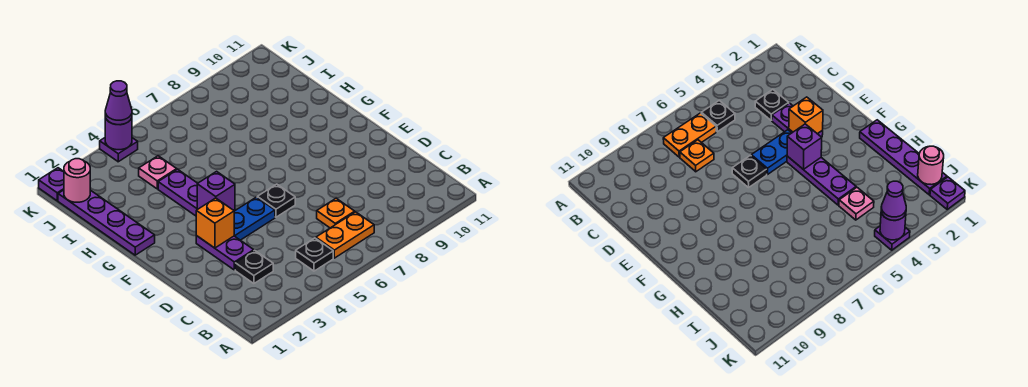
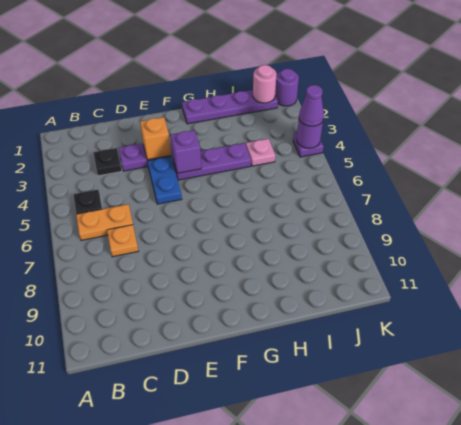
orange plate B6:B7 level 1 -> orange plate B6:C6 level 1
black plate E6 level 1 -> none
purple plate K1 level 1 -> purple round brick K1 level 1

